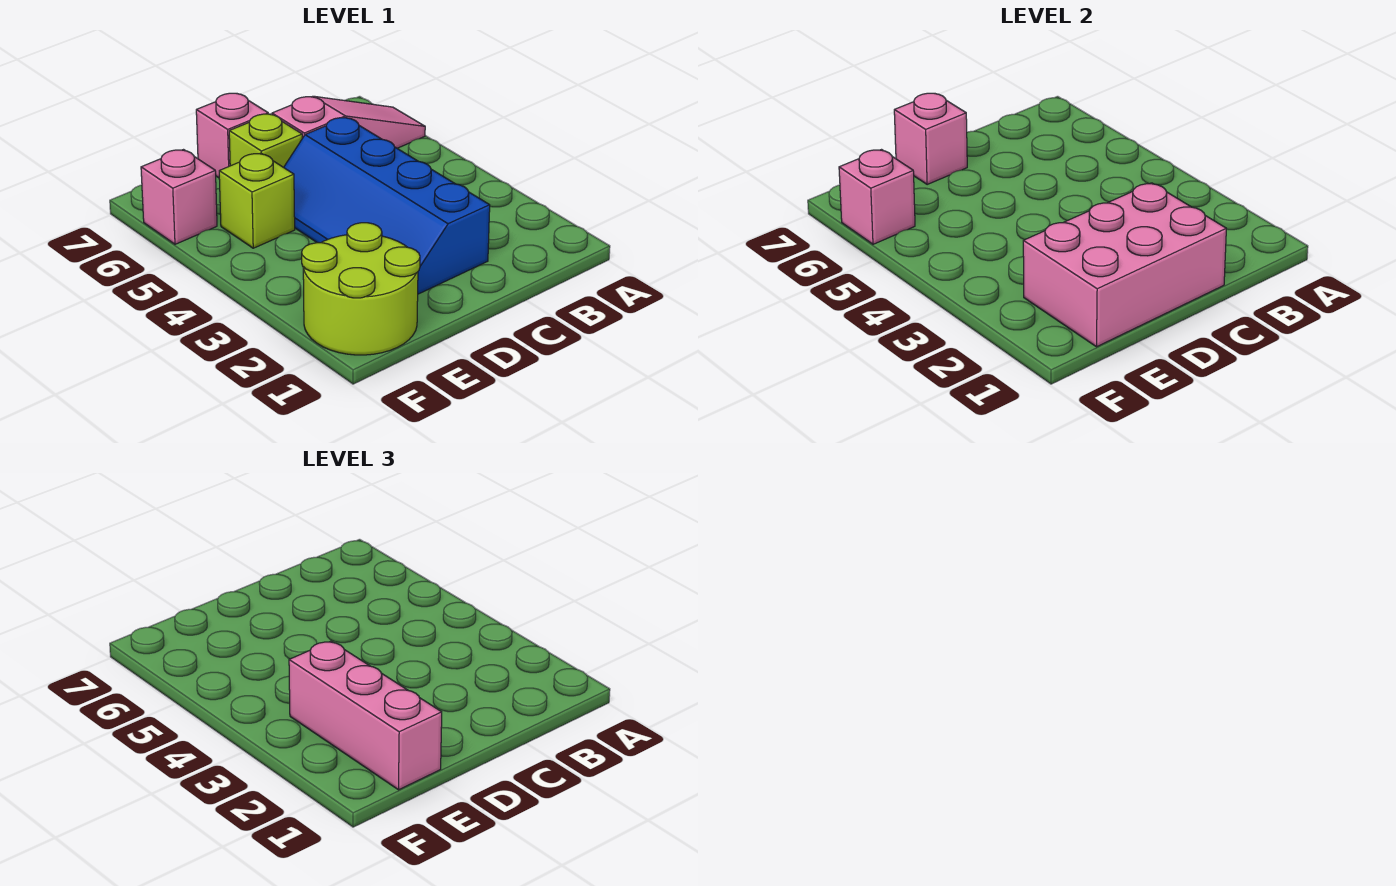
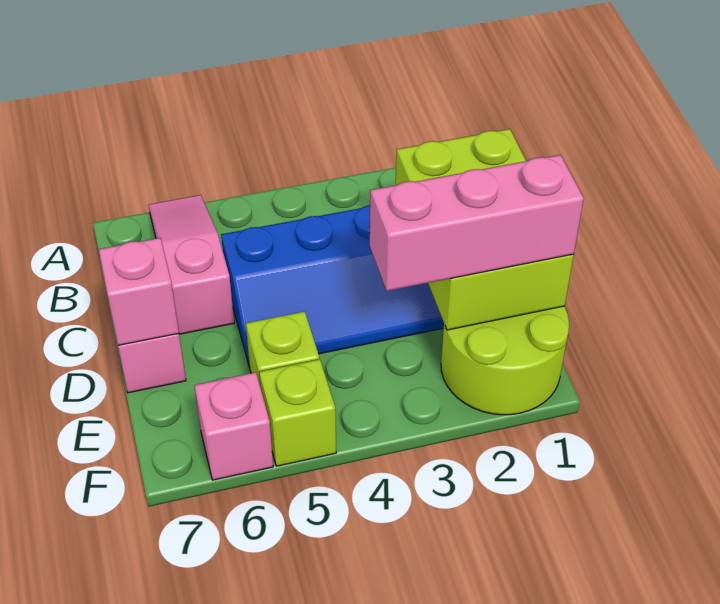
pink brick C1:E2 level 2 -> lime brick C1:E2 level 2
lime brick D6 level 1 -> lime brick F5 level 1
pink brick F6 level 2 -> none

